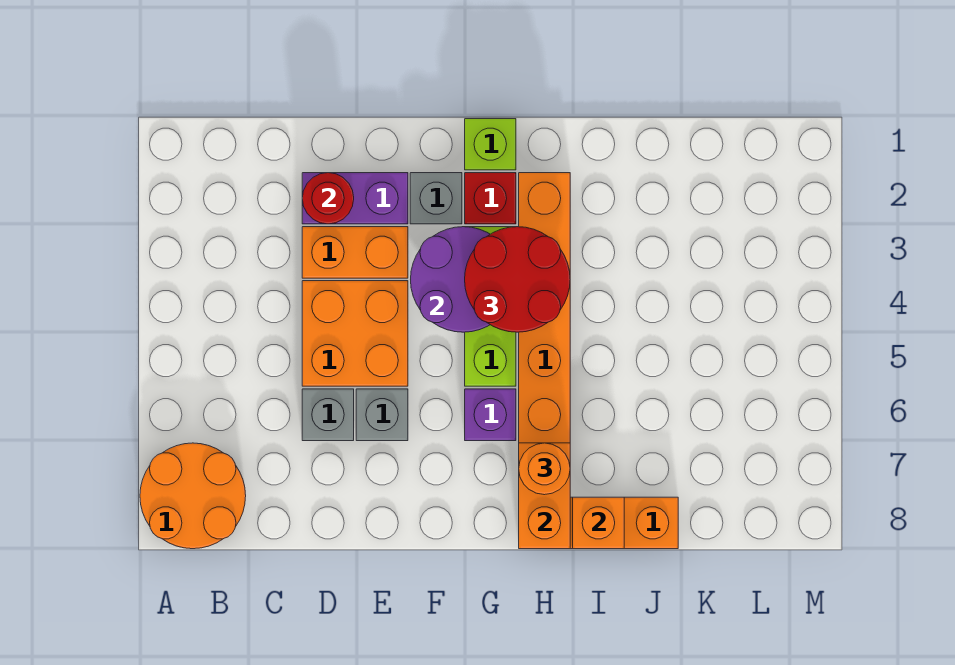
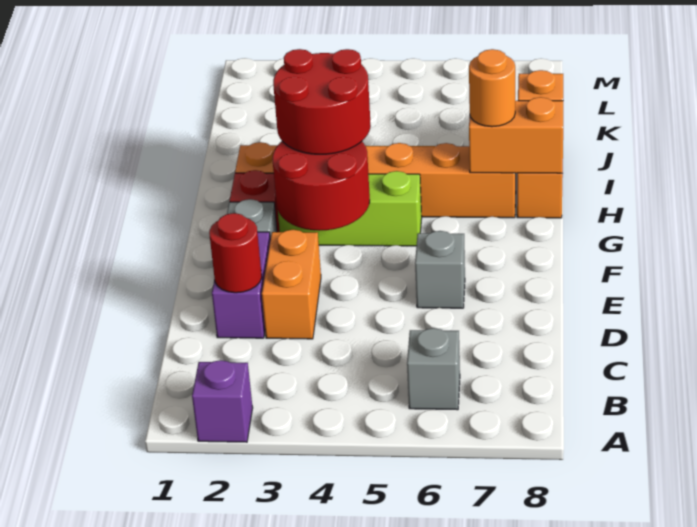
orange round brick A7:B8 level 1 -> none
orange brick D4:E5 level 1 -> none
grey brick D6 level 1 -> grey brick B6 level 1
purple round brick F3:G4 level 2 -> red round brick F3:G4 level 2
lime brick G1 level 1 -> none
purple brick G6 level 1 -> purple brick A2 level 1

